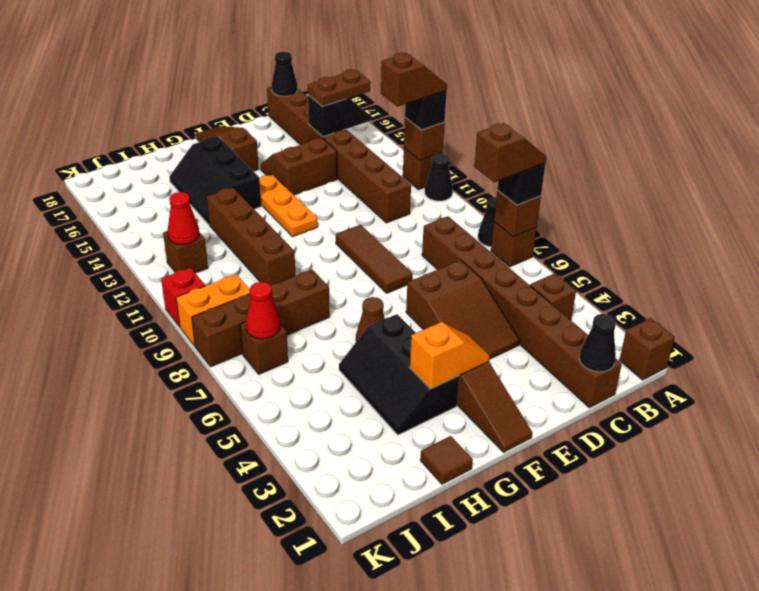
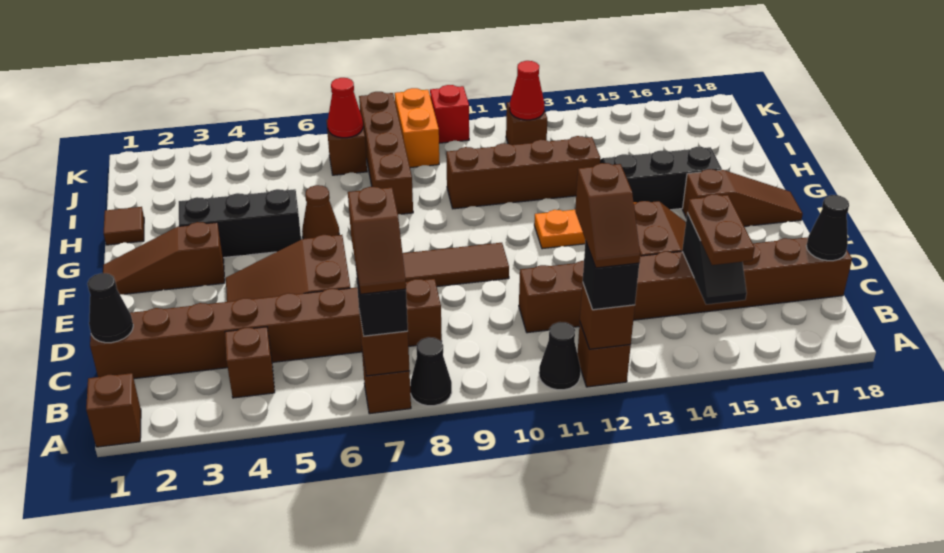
orange slope F3:G3 level 2 top G -> none

